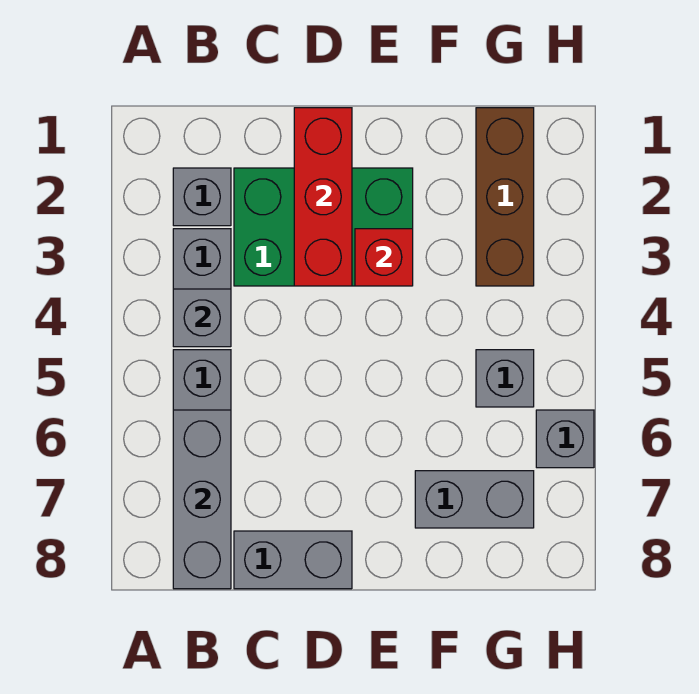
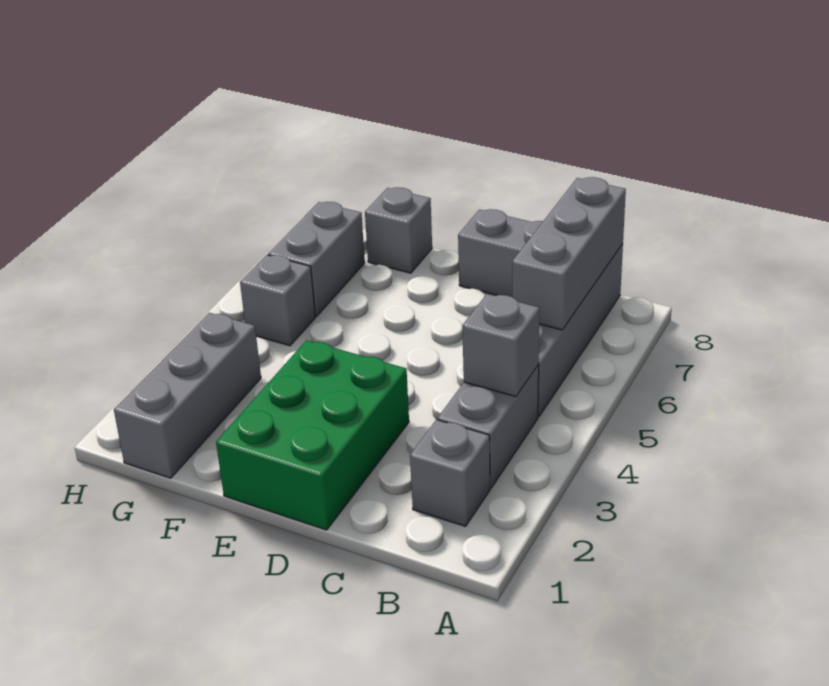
green brick C2:E3 level 1 -> green brick D1:E3 level 1
red brick D1:D3 level 2 -> none
red brick E3 level 2 -> none
grey brick F7:G7 level 1 -> grey brick G6:G7 level 1
brown brick G1:G3 level 1 -> grey brick G1:G3 level 1
grey brick H6 level 1 -> grey brick F8 level 1

